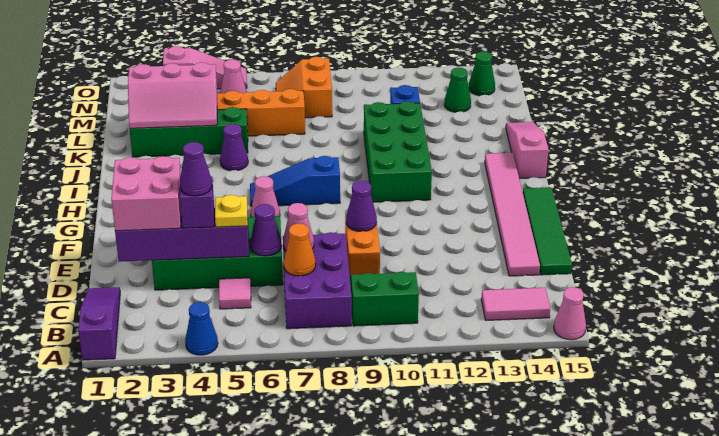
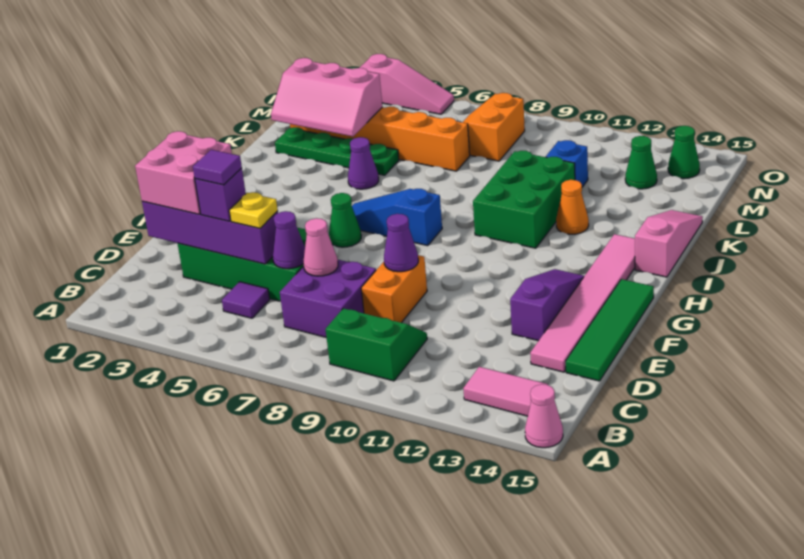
purple slope A1:C1 level 1 top A -> purple slope E13:G13 level 1 top E
blue cone A4 level 1 -> none
purple brick B7:D8 level 1 -> purple brick C7:D8 level 1
pink tile C5 level 1 -> purple tile C5 level 1
orange cone C7 level 2 -> orange cone J12 level 1
purple cone D4 level 4 -> purple tile D4 level 4
pink cone G6 level 1 -> green cone G6 level 1
green brick H10:K11 level 1 -> green brick I10:K11 level 1
green brick K2:K5 level 1 -> green plate K2:K5 level 1
pink cone N5 level 1 -> none

